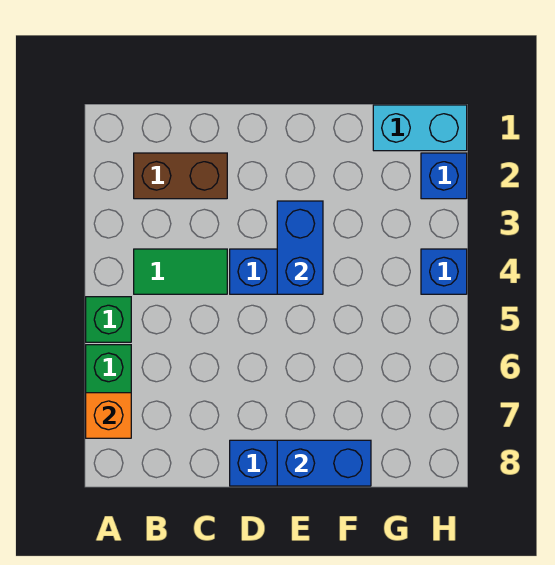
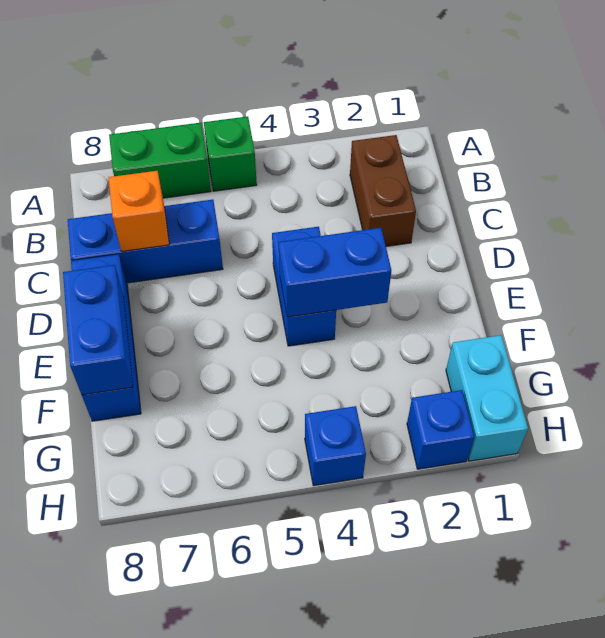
orange brick A7 level 2 -> orange brick C7 level 2
green tile B4:C4 level 1 -> none
none -> blue brick C6:C8 level 1

